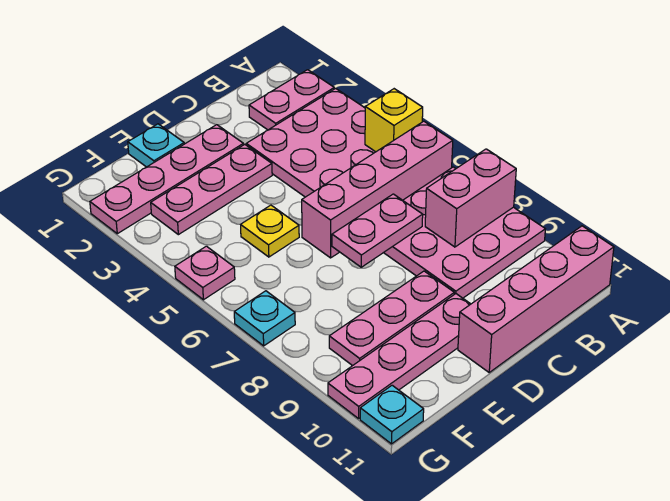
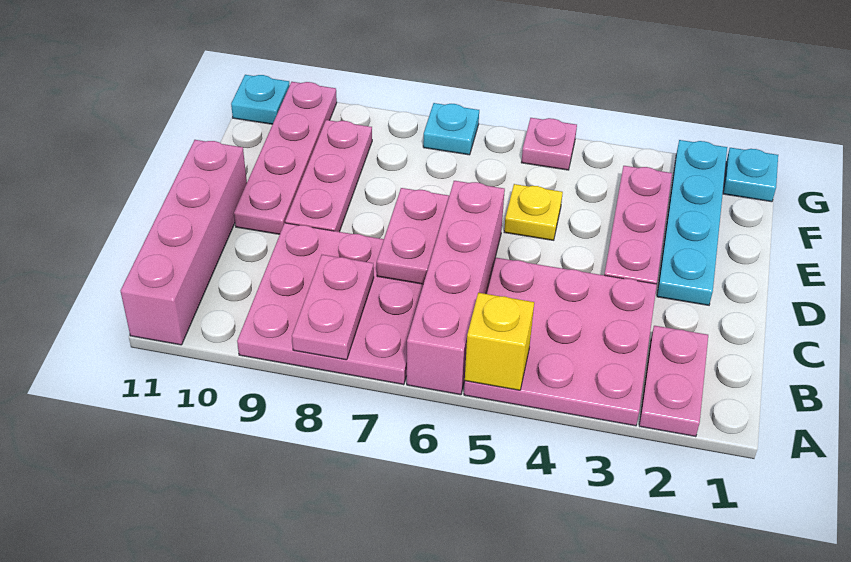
pink brick A8:B8 level 2 -> pink plate A8:B8 level 2
pink plate D2:G2 level 1 -> cyan plate D2:G2 level 1
cyan plate E1 level 1 -> cyan plate G1 level 1

